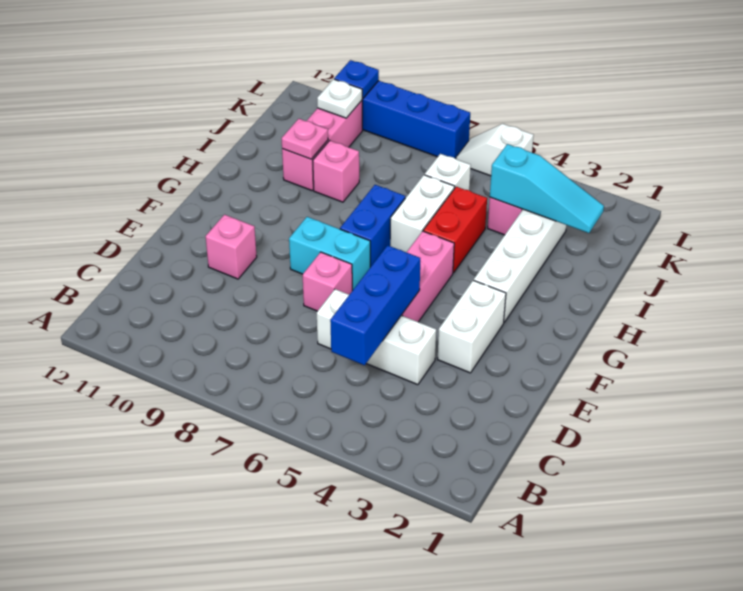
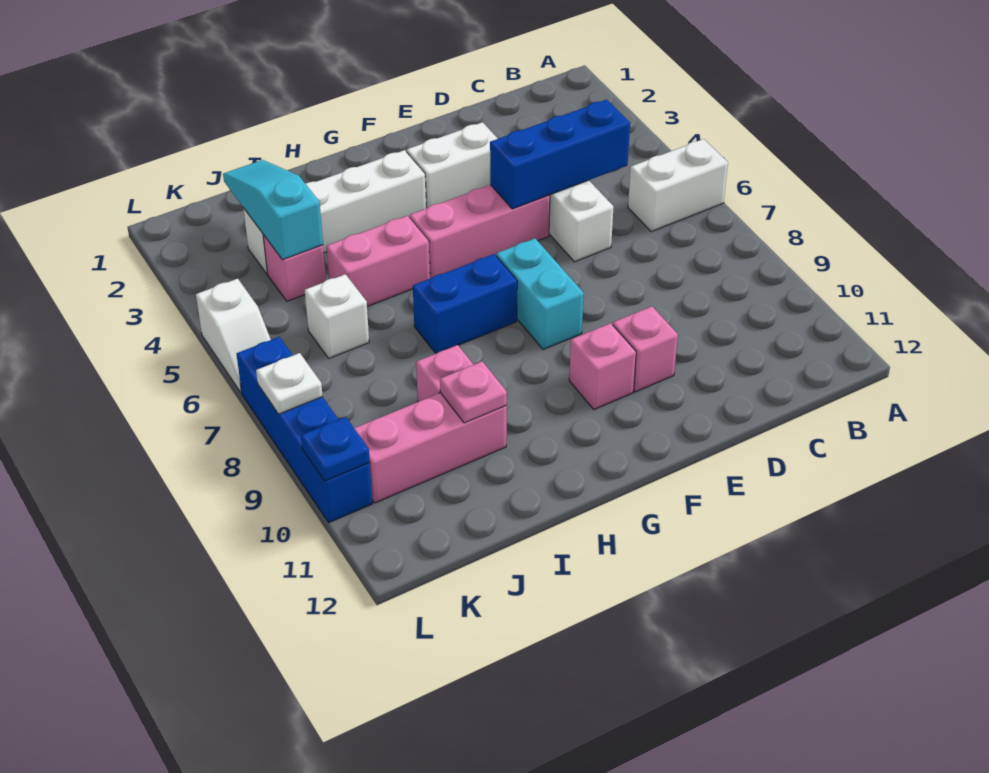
pink brick E7 level 1 -> pink brick F10 level 1
red brick H5:I5 level 1 -> pink brick H5:I5 level 1
white brick H6:I6 level 1 -> white brick A6:B6 level 1
white plate K10 level 2 -> white plate L8 level 2

